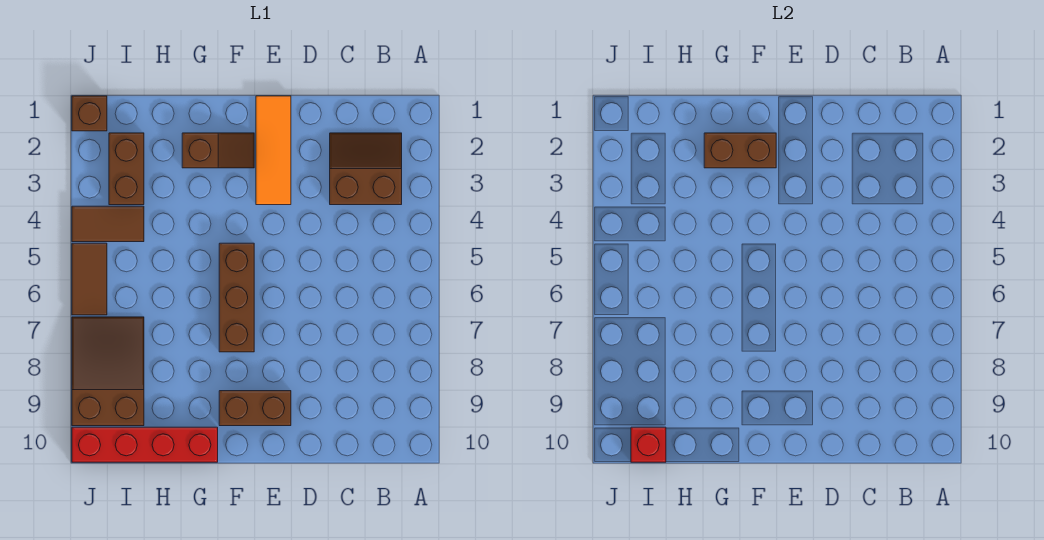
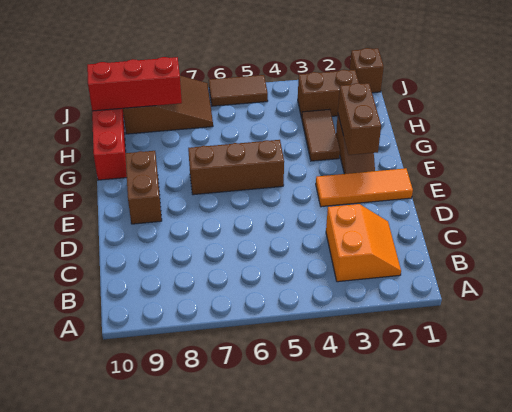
brown slope B2:C3 level 1 top 3 -> orange slope B2:C3 level 1 top 3
brown tile I4:J4 level 1 -> brown tile G3:H3 level 1
red brick I10 level 2 -> red brick I8:I10 level 2

